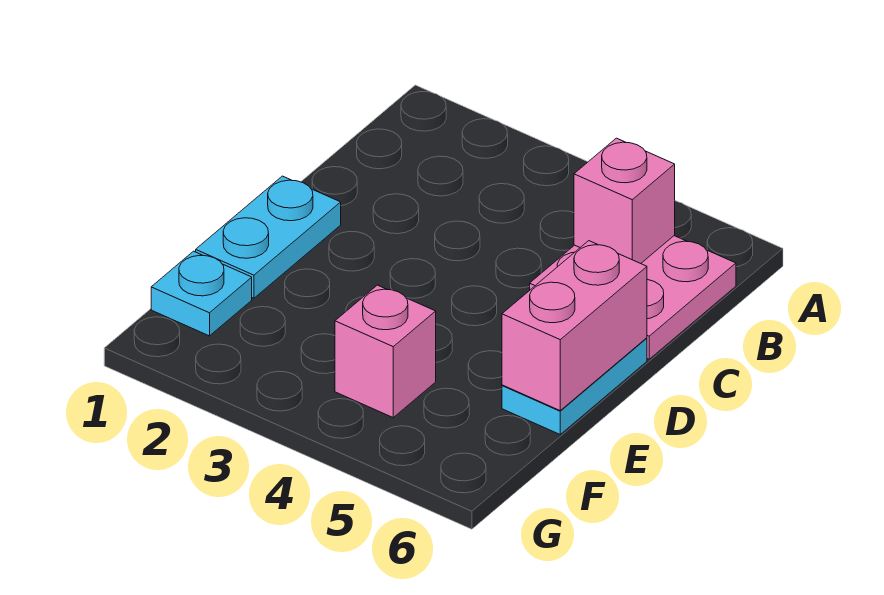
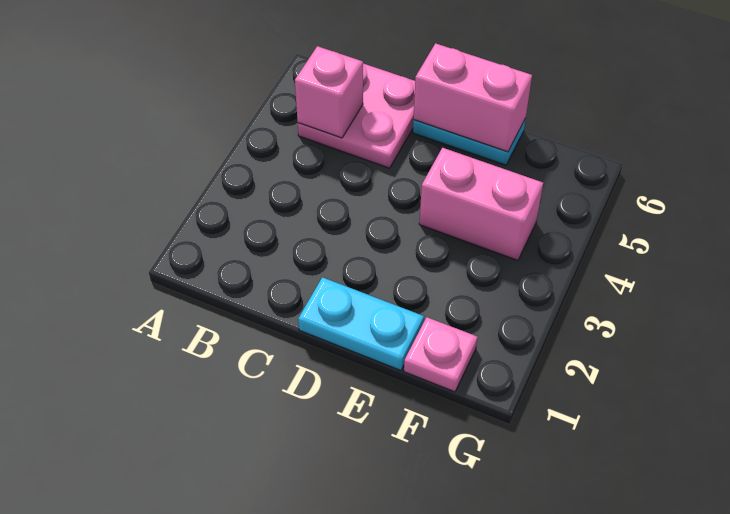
cyan plate F1 level 1 -> pink plate F1 level 1
pink brick F4 level 1 -> pink brick E4:F4 level 1

